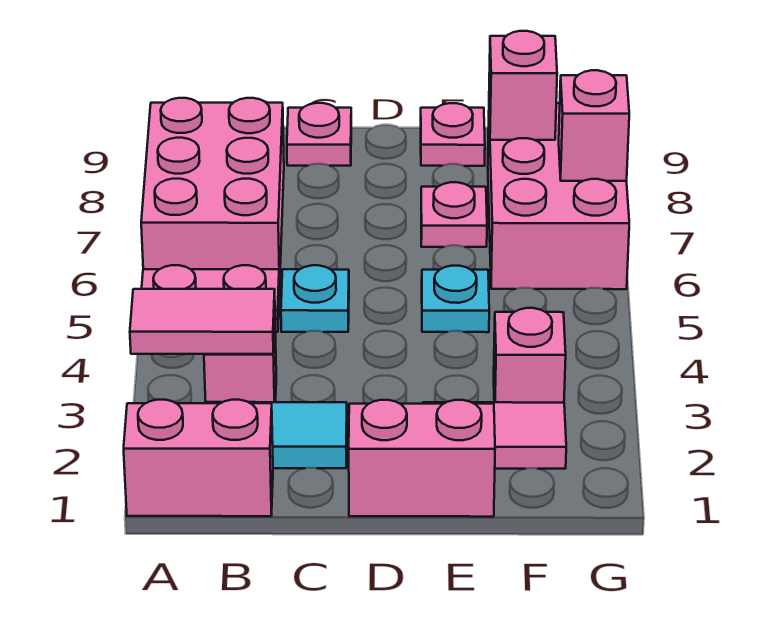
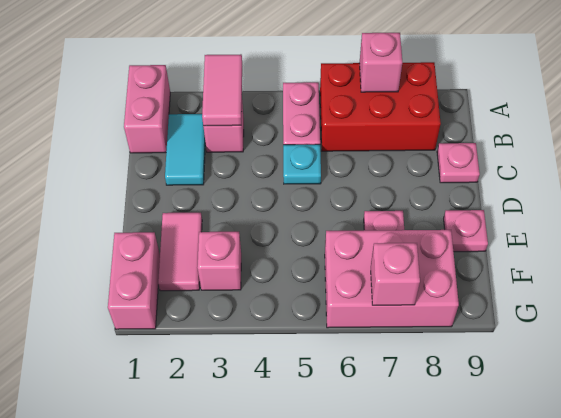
pink brick A6:B8 level 1 -> red brick A6:B8 level 1
pink brick D1:E1 level 1 -> pink brick F1:G1 level 1
cyan plate E5 level 1 -> none
pink brick F8 level 2 -> pink brick A7 level 2

